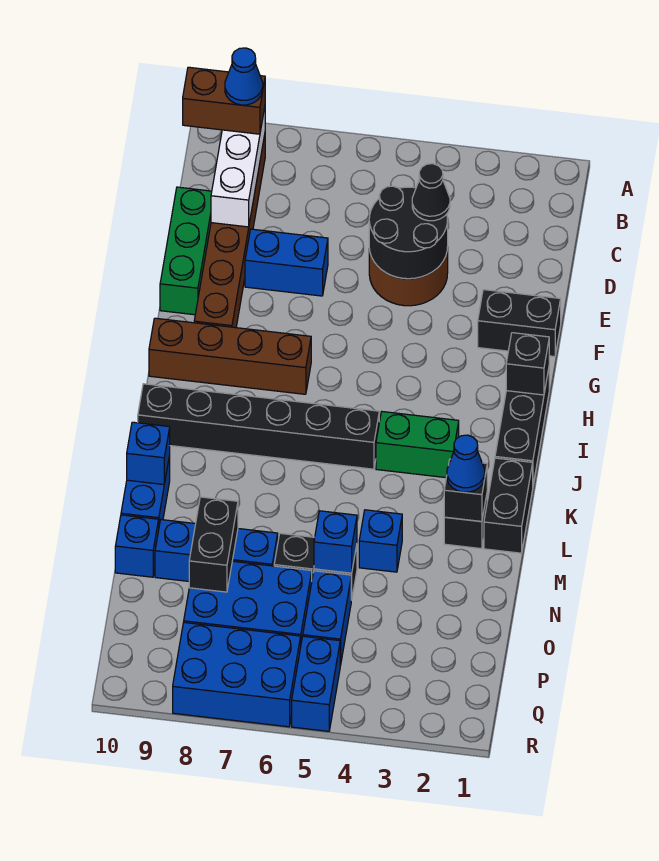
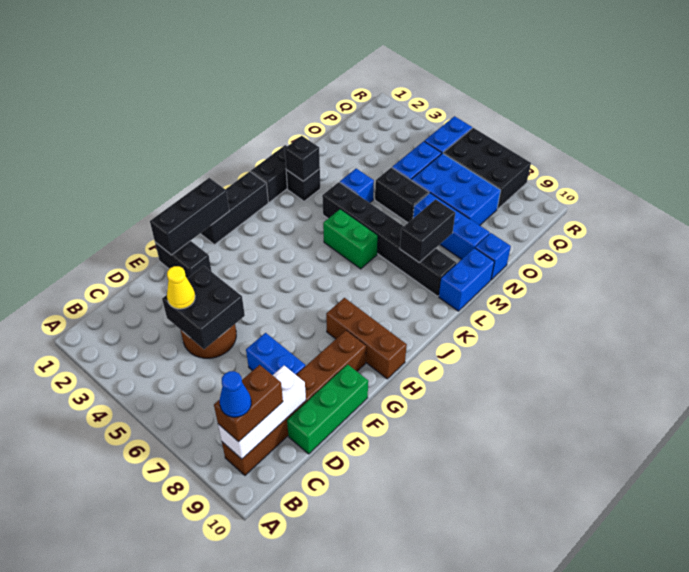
brown brick B9:B10 level 3 -> brown brick B9:C9 level 3
black round brick D4:E5 level 2 -> black brick D4:E5 level 2
black cone D4 level 3 -> yellow cone D4 level 3
black brick H1 level 2 -> black brick F1:H1 level 2
brown brick H7:H10 level 1 -> brown brick H8:H10 level 1
green brick J3:J4 level 1 -> green brick K5:K6 level 1
black brick J5:J10 level 1 -> black brick L4:L9 level 1
blue cone L2 level 3 -> none
blue brick L10 level 2 -> none
blue brick N5 level 2 -> none
black brick N8:O8 level 2 -> black brick L8:M8 level 2
blue brick Q6:R8 level 1 -> black brick Q6:R8 level 1

